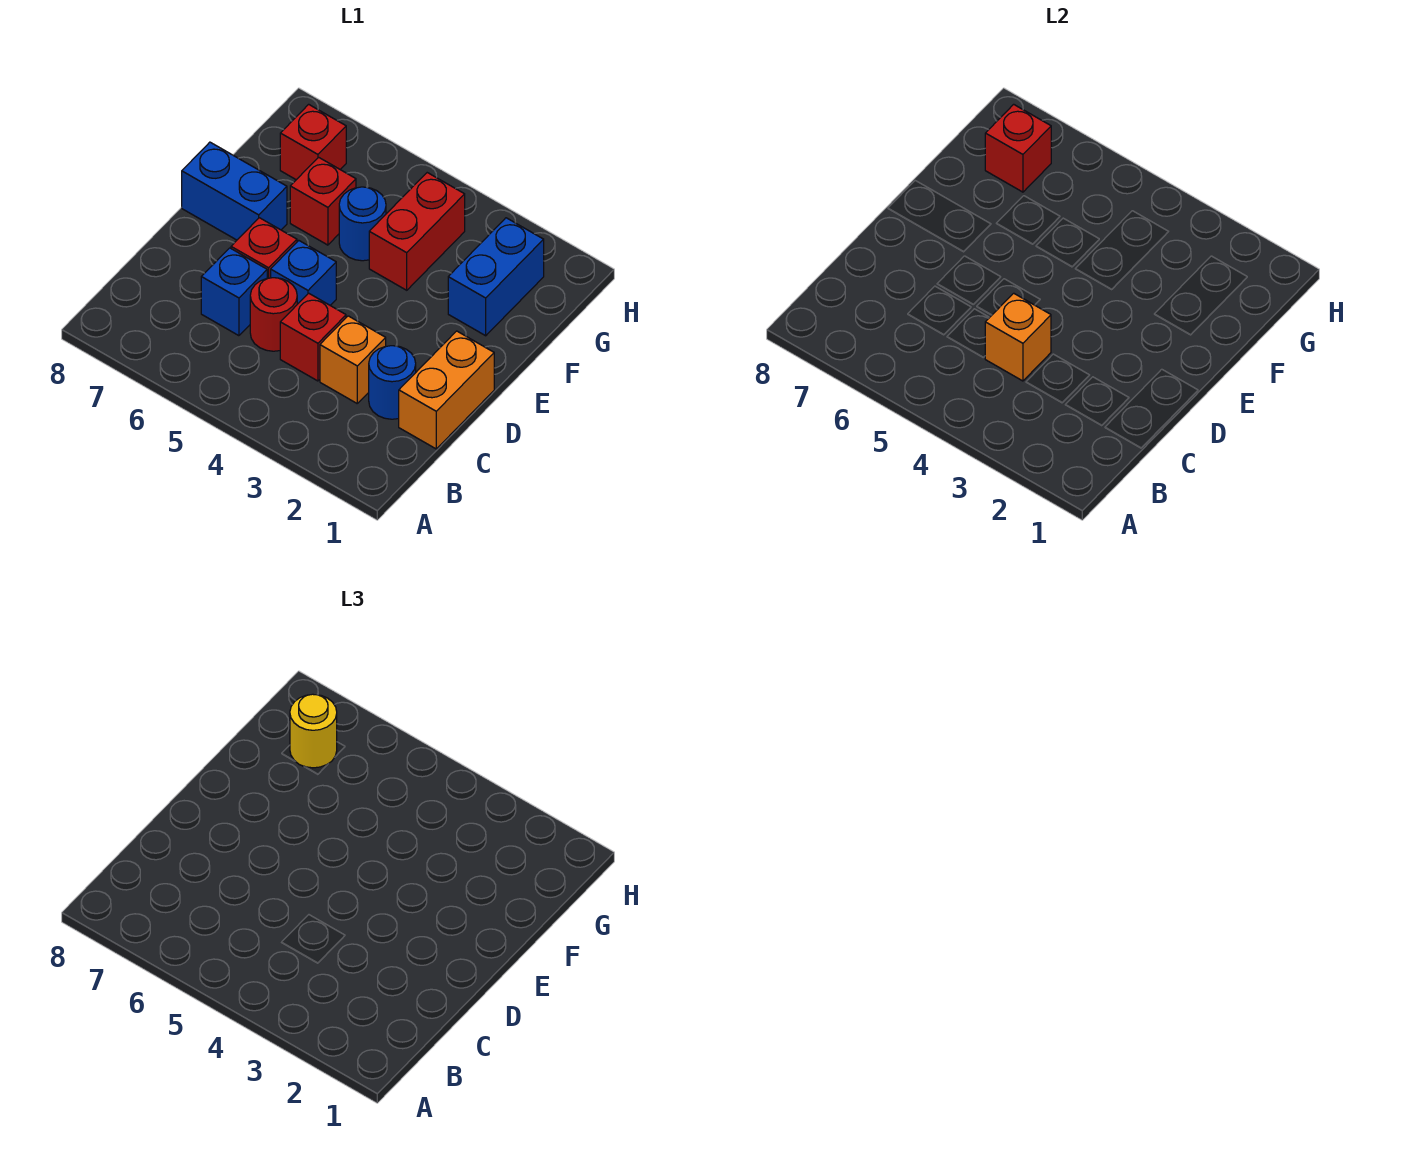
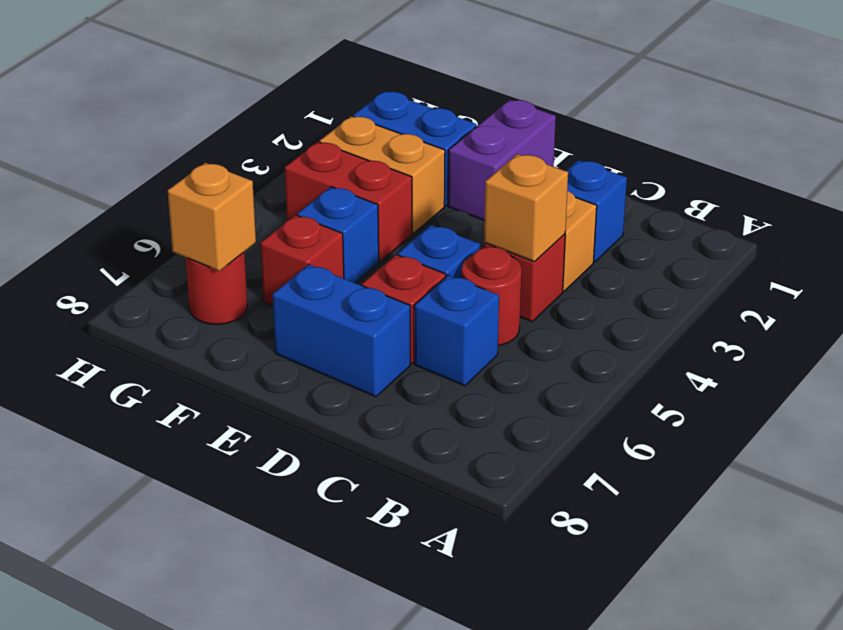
orange brick C1:D1 level 1 -> orange brick F3:G3 level 1
blue round brick C2 level 1 -> blue brick C2 level 1
none -> purple brick E1:E2 level 1
blue brick E7:E8 level 1 -> blue brick D7:E7 level 1
blue round brick F5 level 1 -> blue brick F5 level 1
red brick G7 level 1 -> red round brick G7 level 1
red brick G7 level 2 -> orange brick G7 level 2
yellow round brick G7 level 3 -> none

